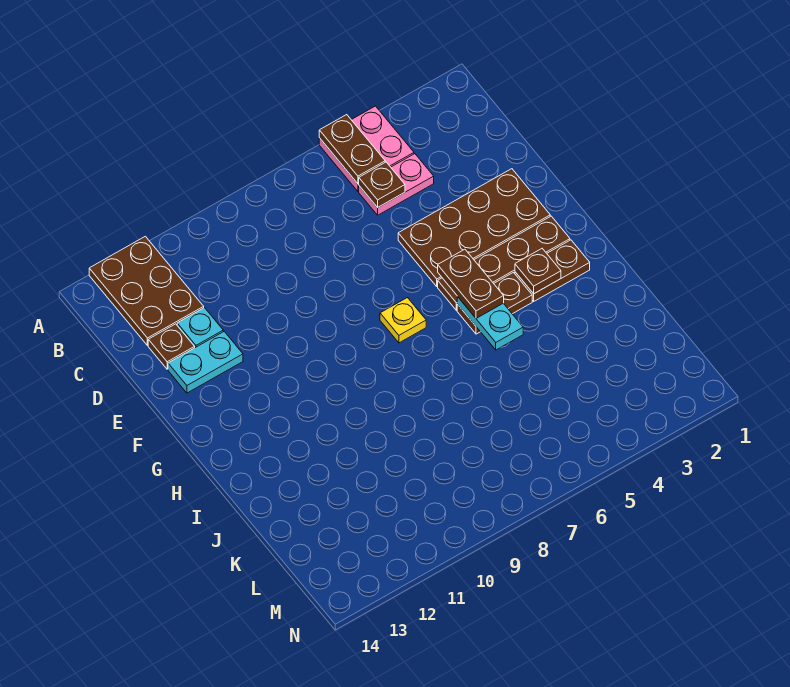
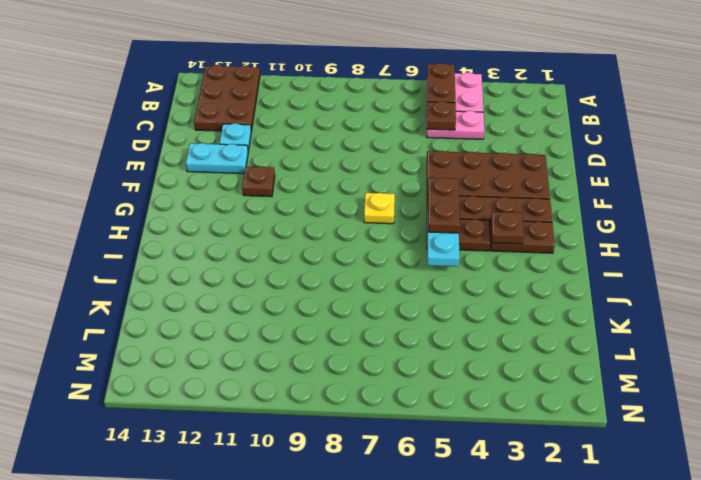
brown plate D13 level 1 -> brown plate F11 level 1

